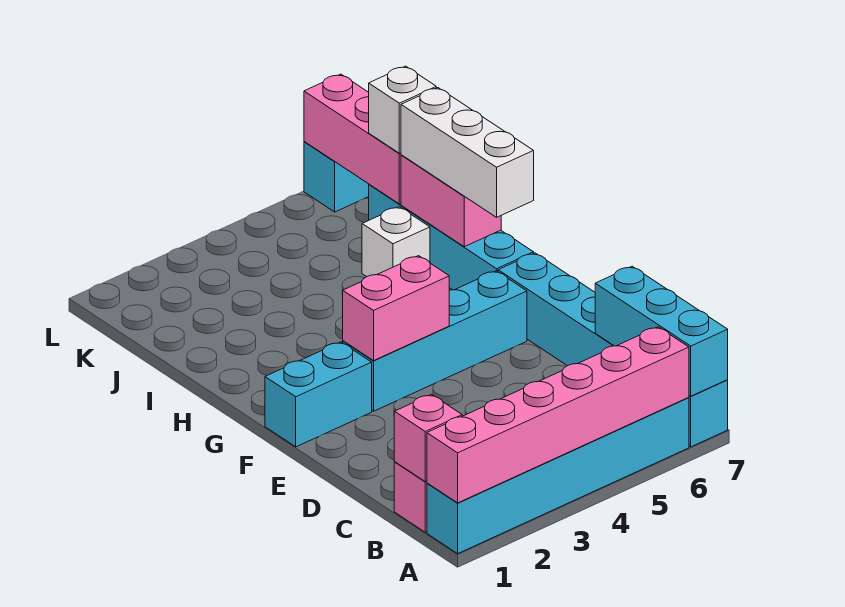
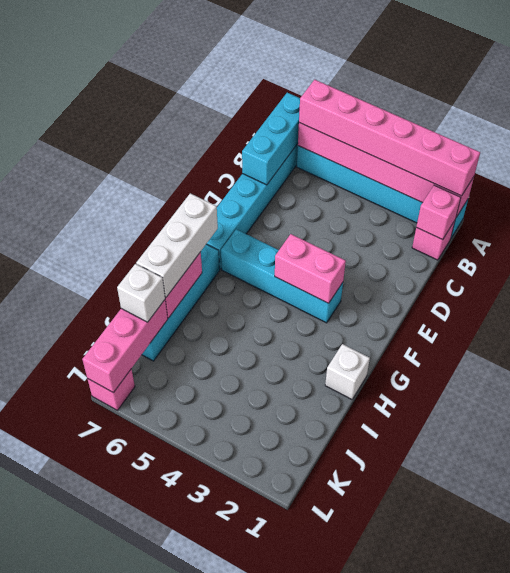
none -> pink brick A1:A6 level 3
cyan brick F1:F2 level 1 -> none
white brick I6 level 1 -> white brick H1 level 1
cyan brick L7 level 1 -> pink brick L7 level 1

